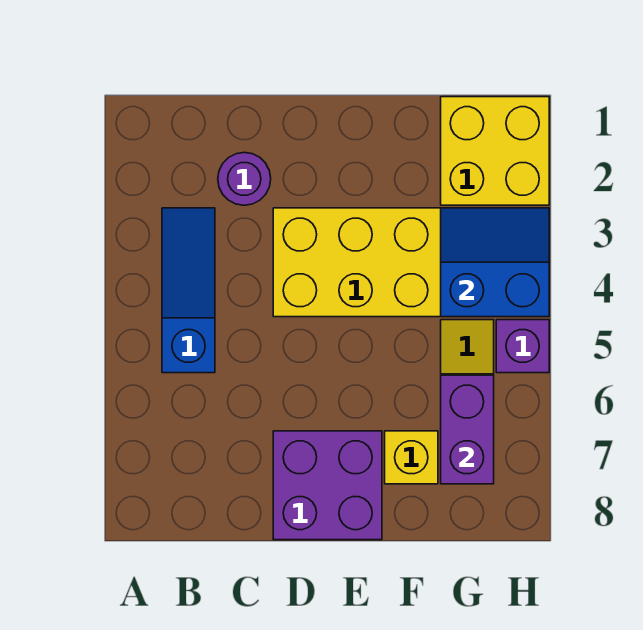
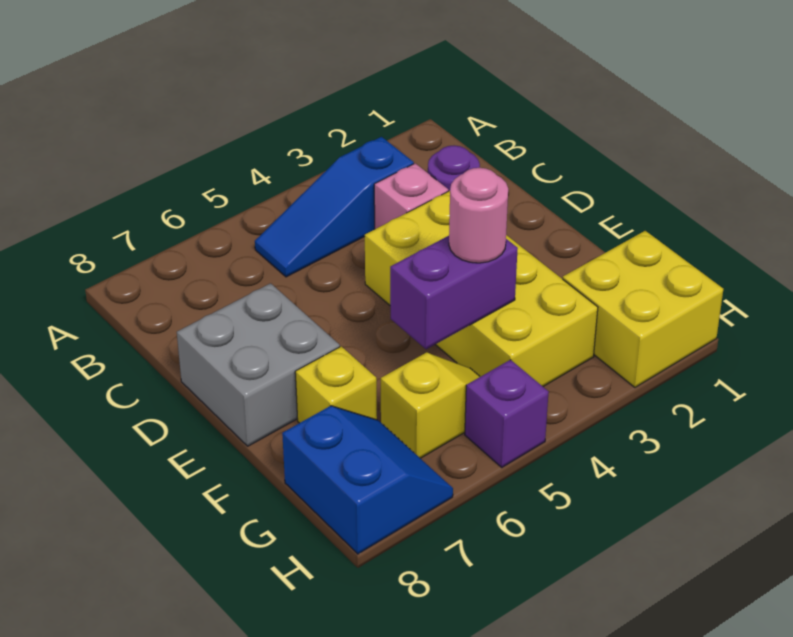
blue slope B3:B5 level 1 top 5 -> blue slope B3:B5 level 1 top 3
none -> pink brick C3 level 1
purple brick D7:E8 level 1 -> grey brick D7:E8 level 1
none -> pink round brick F4 level 3
blue slope G3:H4 level 2 top 4 -> blue slope G7:H8 level 1 top 8
purple brick G6:G7 level 2 -> purple brick F4:F5 level 2

